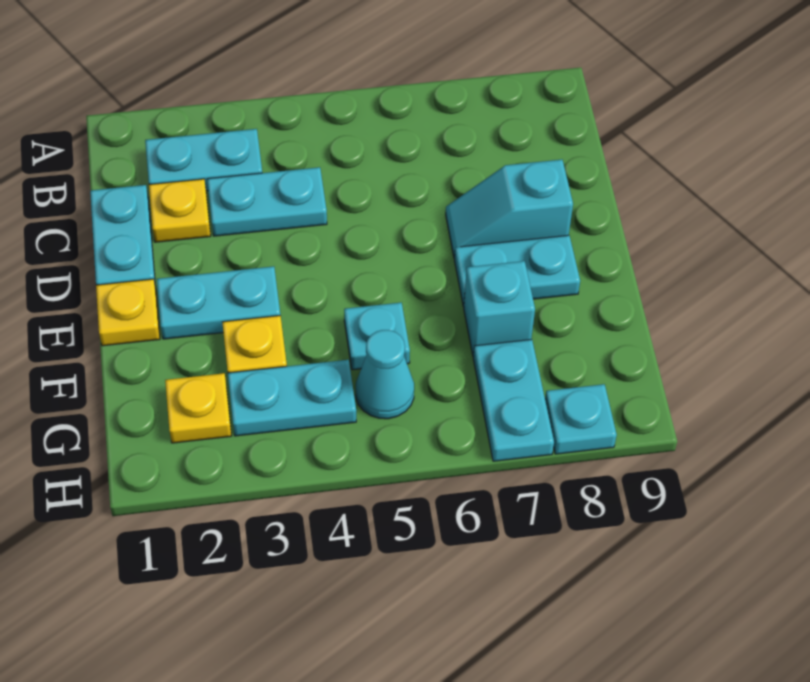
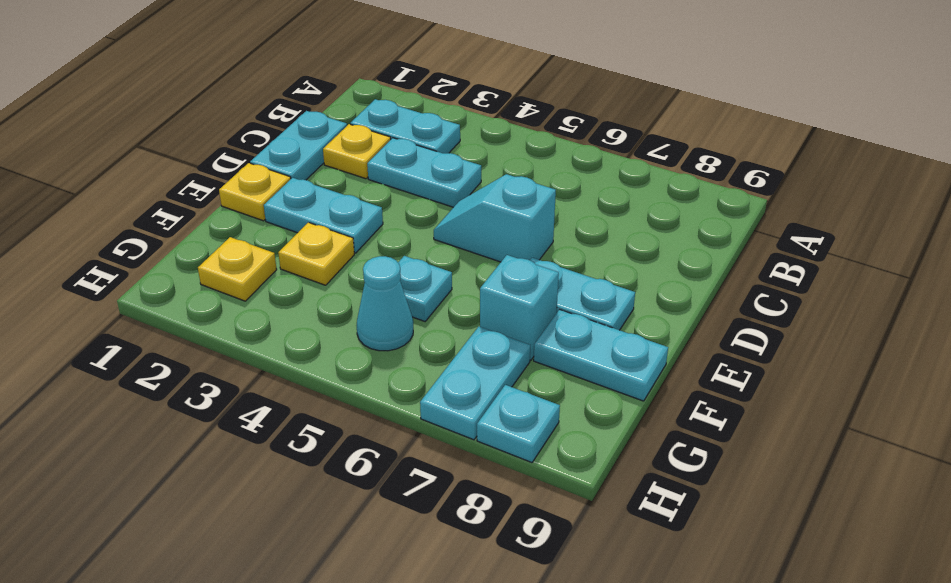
cyan slope D7:D8 level 1 top 8 -> cyan slope D5:D6 level 1 top 6
cyan plate G3:G4 level 1 -> cyan plate F8:F9 level 1

